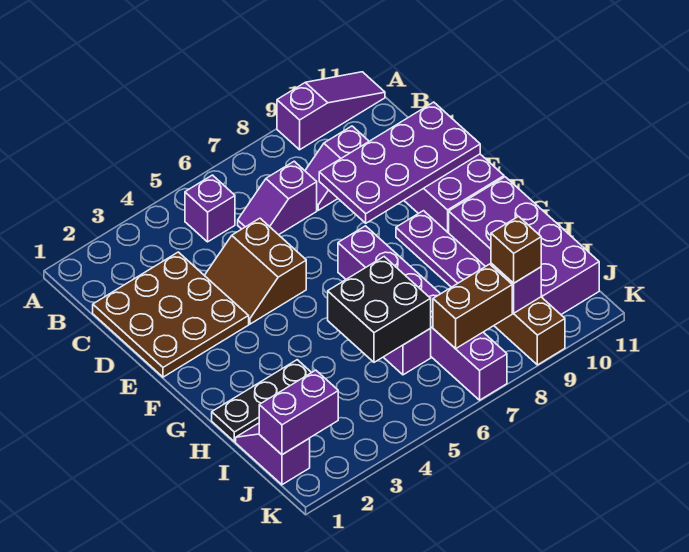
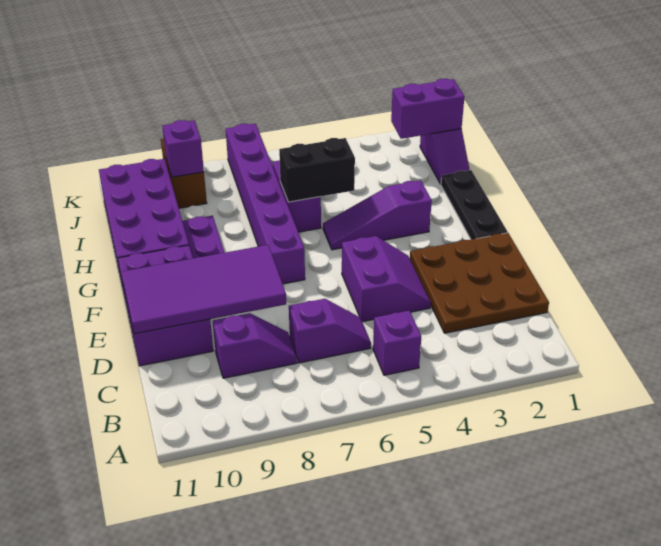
purple slope A9:A11 level 1 top 9 -> purple slope G3:G5 level 1 top 3
brown slope D4:E5 level 1 top 5 -> purple slope D4:E5 level 1 top 5
purple plate D8:E11 level 2 -> purple tile D8:E11 level 2
black plate H1:H3 level 1 -> black plate F1:H1 level 1
black brick H5:I6 level 2 -> black brick H5:H6 level 2
brown brick J7:J8 level 2 -> none
brown brick J9 level 3 -> none

